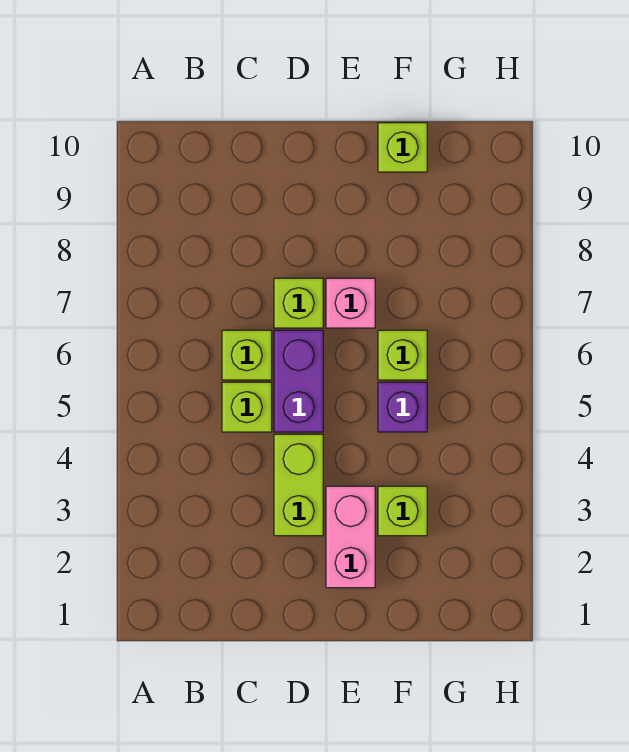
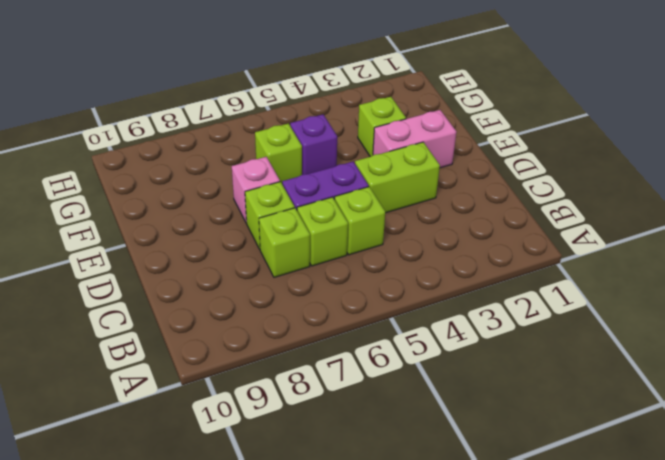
lime brick F10 level 1 -> lime brick C7 level 1

